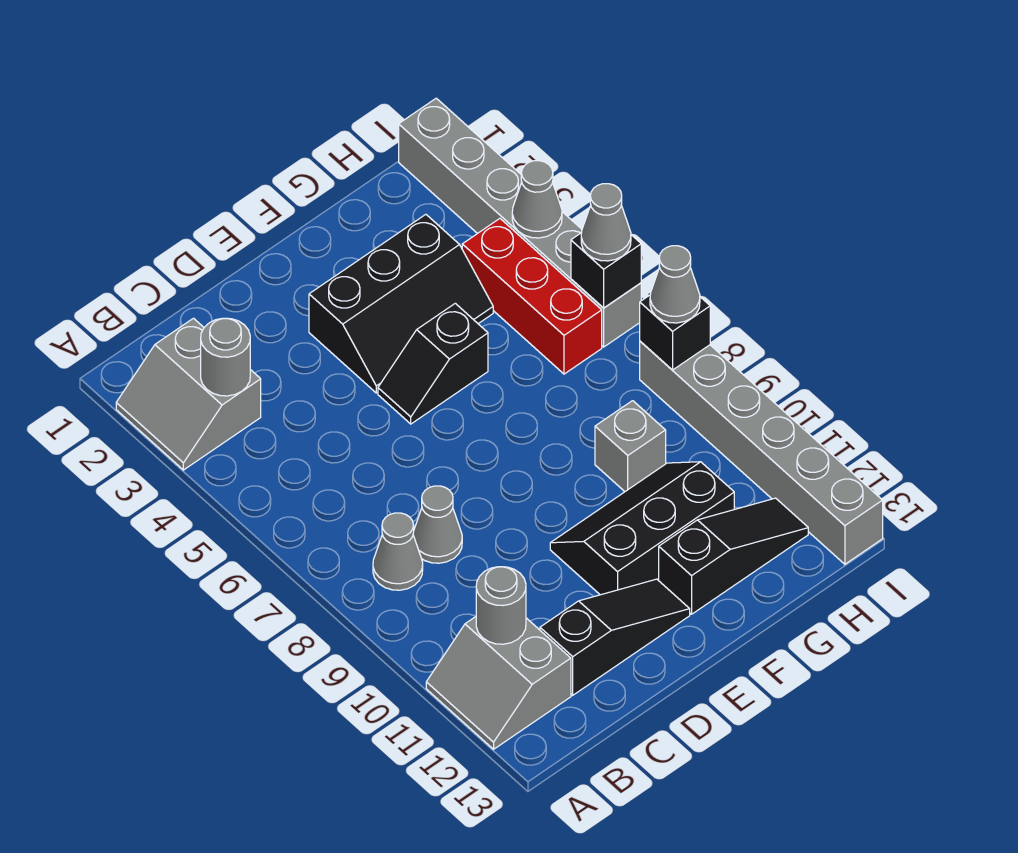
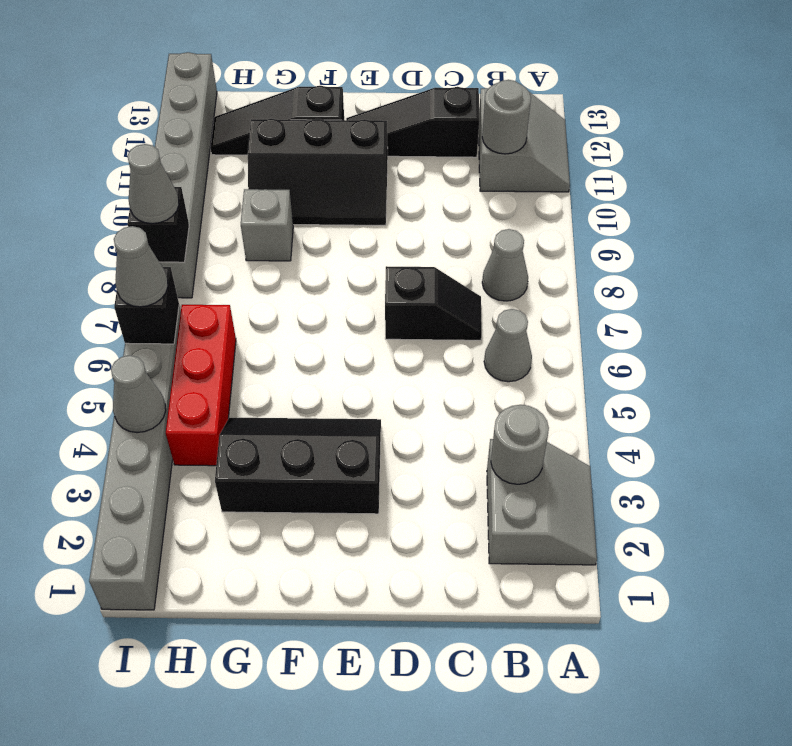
grey cone C8 level 1 -> grey cone B6 level 1
black slope E5:F5 level 1 top F -> black slope C7:D7 level 1 top D

